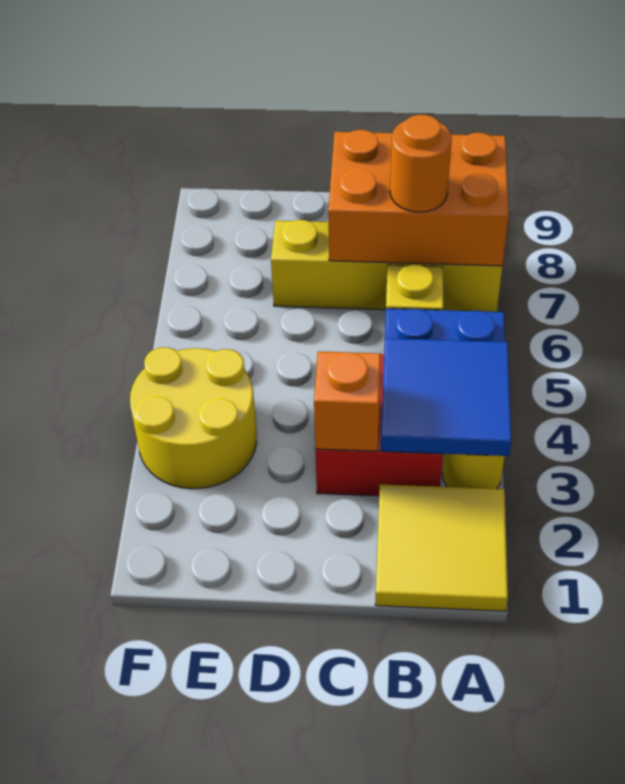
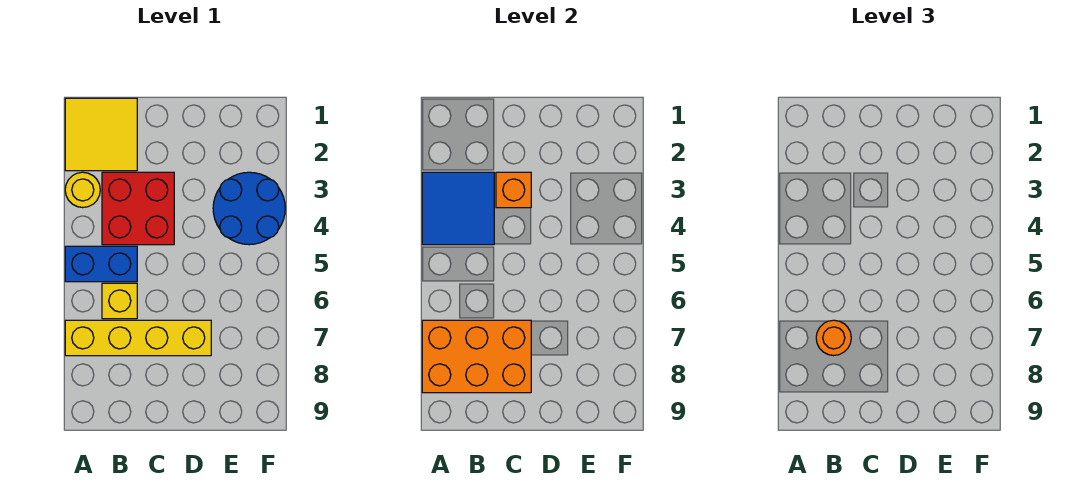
yellow round brick E3:F4 level 1 -> blue round brick E3:F4 level 1

